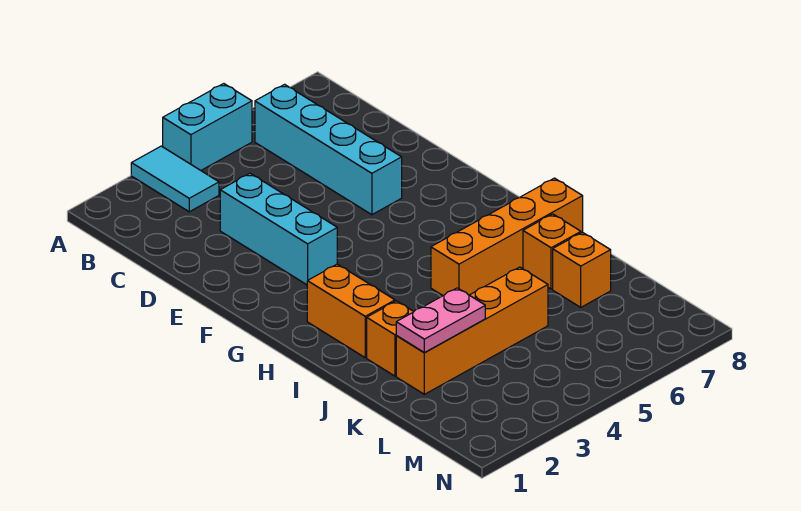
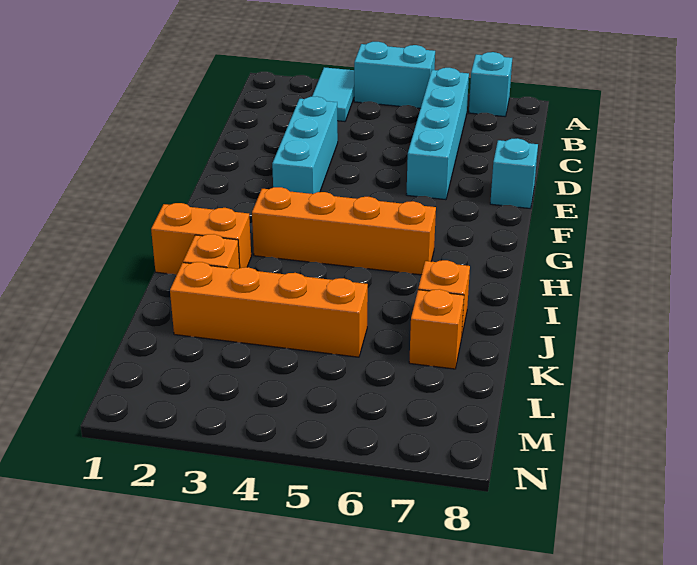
none -> cyan brick A7 level 1
none -> cyan brick E8 level 1
orange brick H2:I2 level 1 -> orange brick I1:I2 level 1
orange brick I5:I8 level 1 -> orange brick H3:H6 level 1
pink plate K2:K3 level 2 -> none

